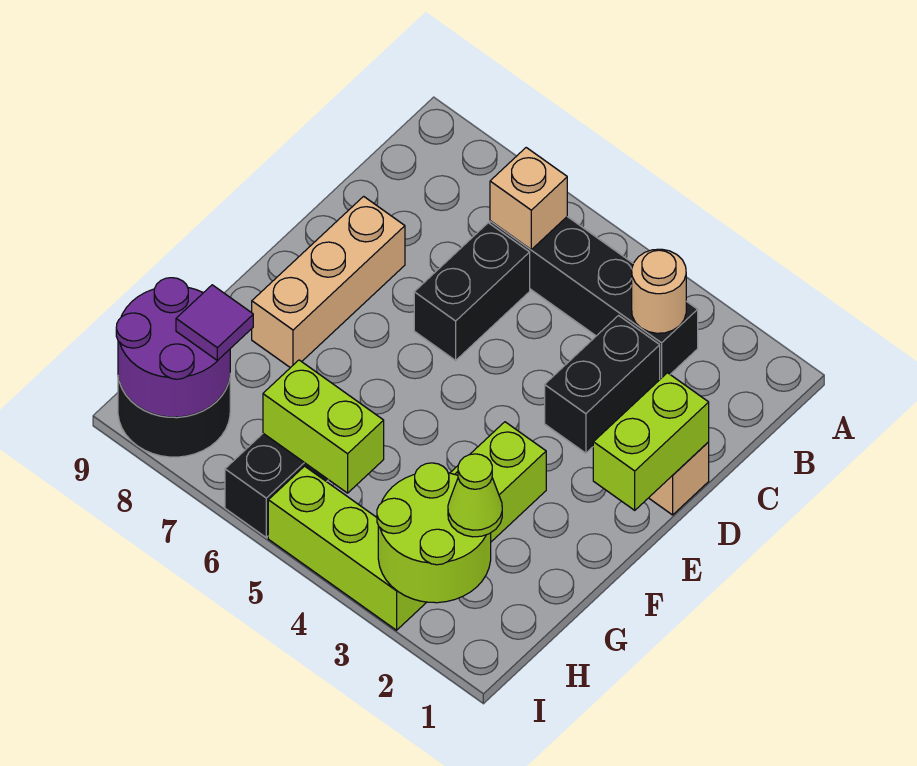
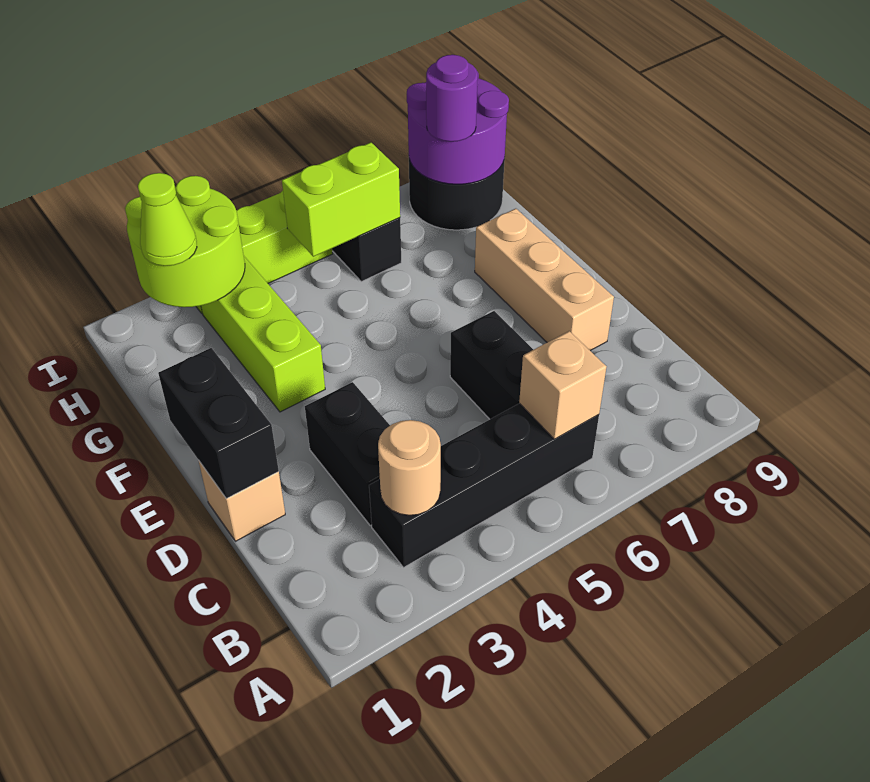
lime brick D1:E1 level 2 -> black brick D1:E1 level 2
purple tile H8 level 3 -> purple round brick H8 level 3

